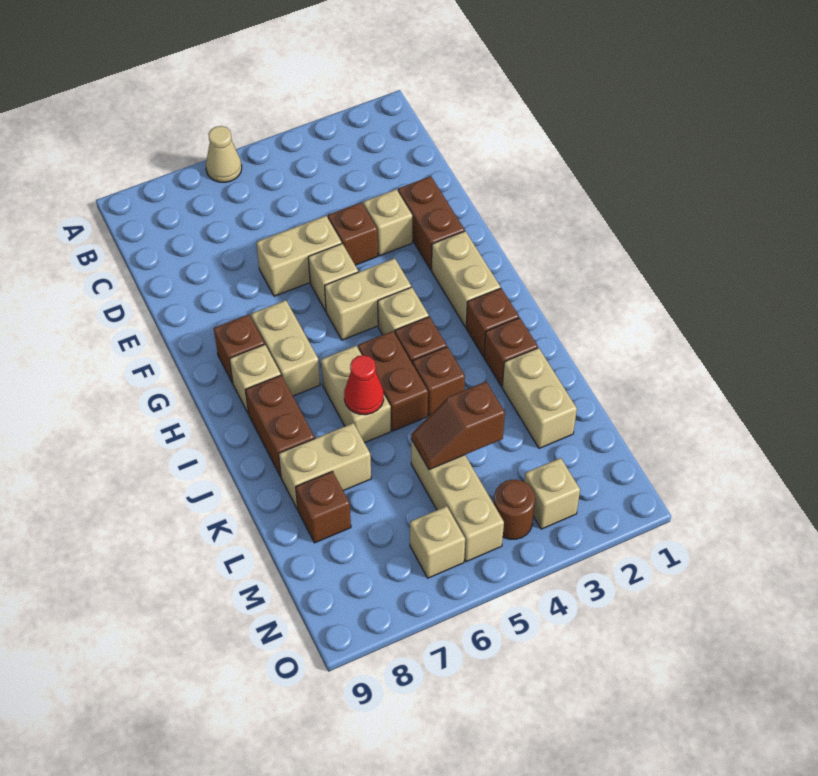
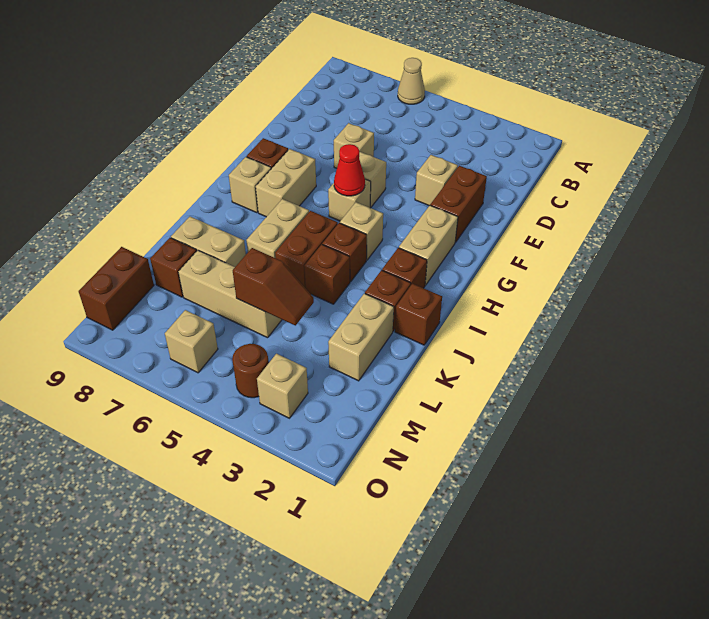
brown brick E4 level 1 -> brown brick J1 level 1
tan brick E5:E6 level 1 -> tan brick E6 level 1
tan brick G4:G5 level 1 -> tan brick G5 level 1
brown brick I8:J8 level 1 -> brown brick M9:N9 level 1
red cone J6 level 2 -> red cone G5 level 2
brown slope L4:L5 level 2 top 4 -> brown slope L4:L5 level 2 top 5
tan brick L5:N5 level 1 -> tan brick L5:L7 level 1

